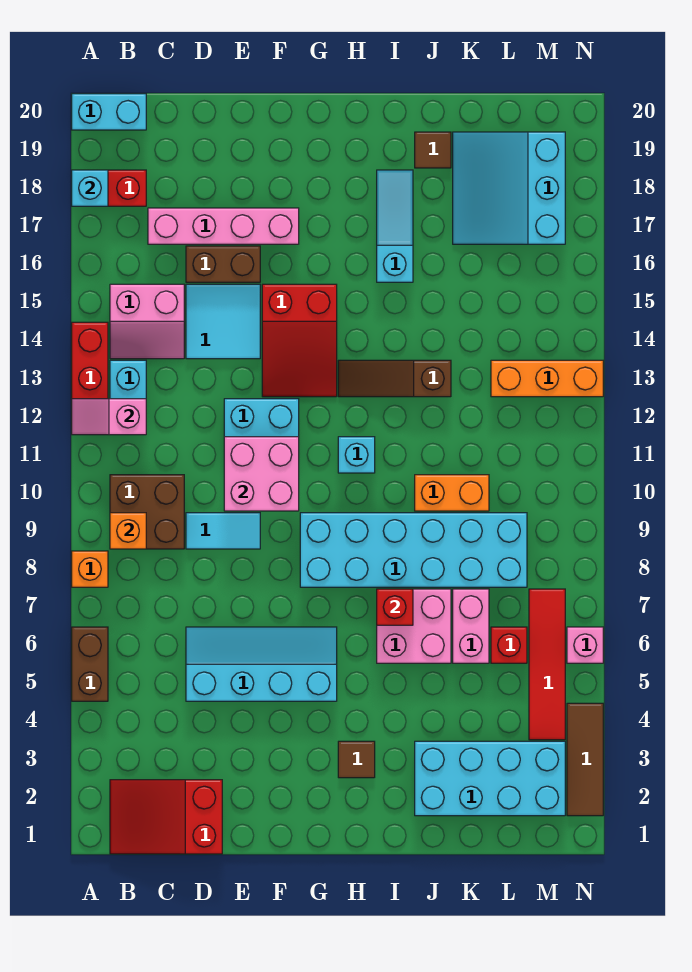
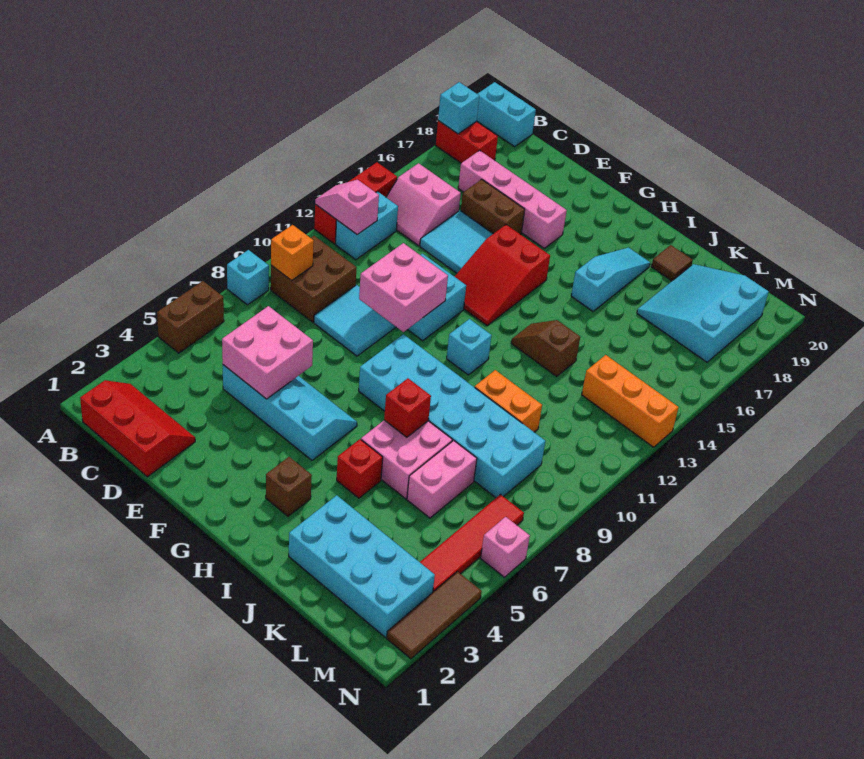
orange brick A8 level 1 -> cyan brick A8 level 1
red slope B1:D2 level 1 top D -> red slope B1:D2 level 1 top 1
none -> pink brick D5:E6 level 2
cyan tile D9:E9 level 1 -> cyan tile D9:E10 level 1
brown tile H3 level 1 -> brown brick H3 level 1
brown slope H13:J13 level 1 top J -> brown slope I13:J13 level 1 top J
red brick L6 level 1 -> red brick I5 level 1

